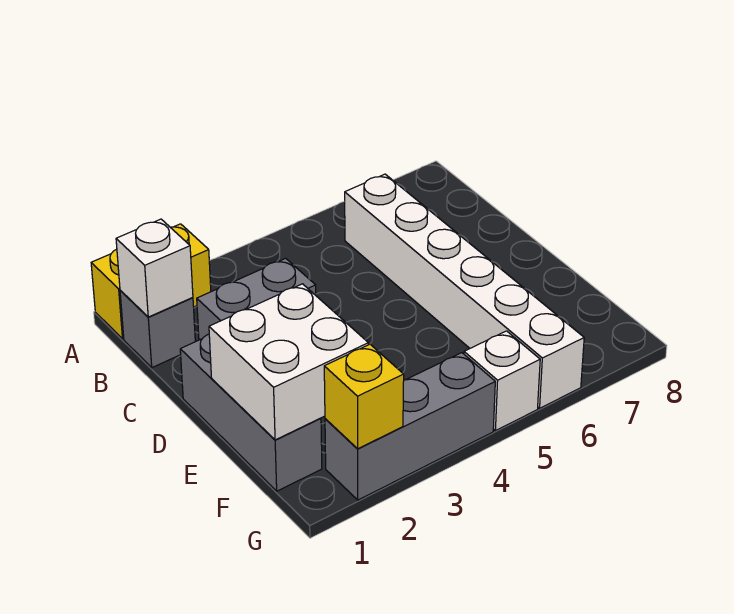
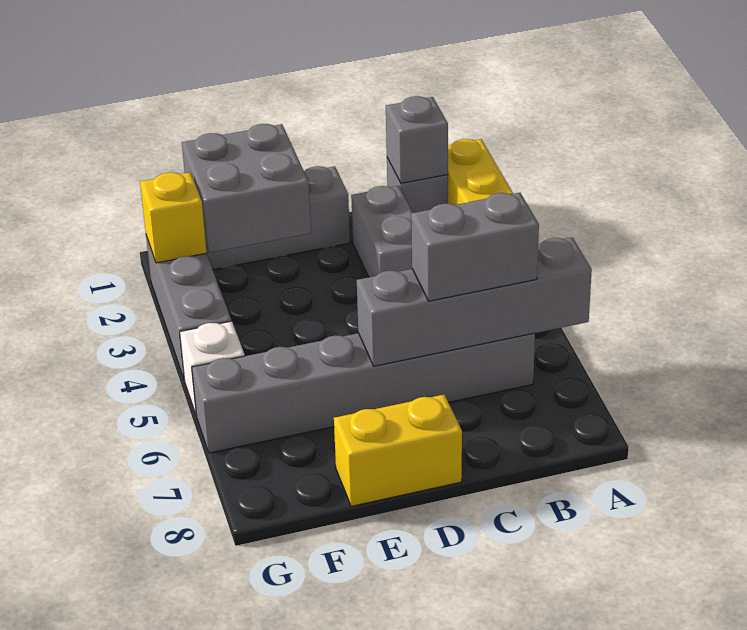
none -> grey brick A6:D6 level 2
white brick B1 level 2 -> grey brick B1 level 2
white brick B6:G6 level 1 -> grey brick B6:G6 level 1
none -> grey brick B6:C6 level 3
none -> yellow brick D8:E8 level 1
white brick E1:F2 level 2 -> grey brick E1:F2 level 2

